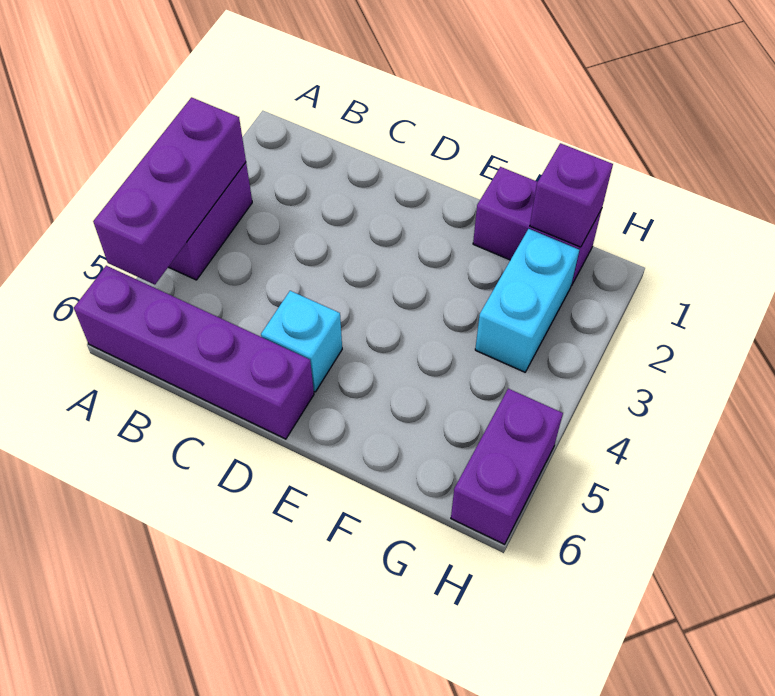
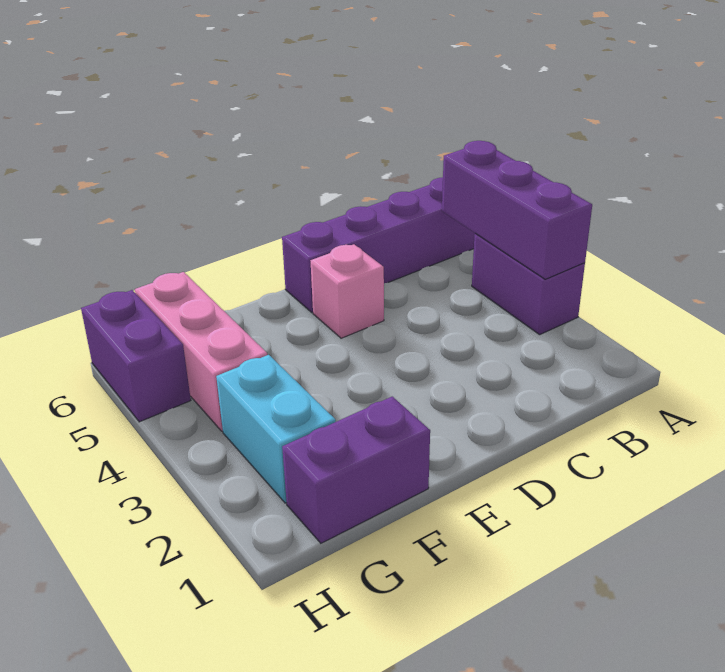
cyan brick D5 level 1 -> pink brick D5 level 1
purple brick G1 level 2 -> none
none -> pink brick G4:G6 level 1

